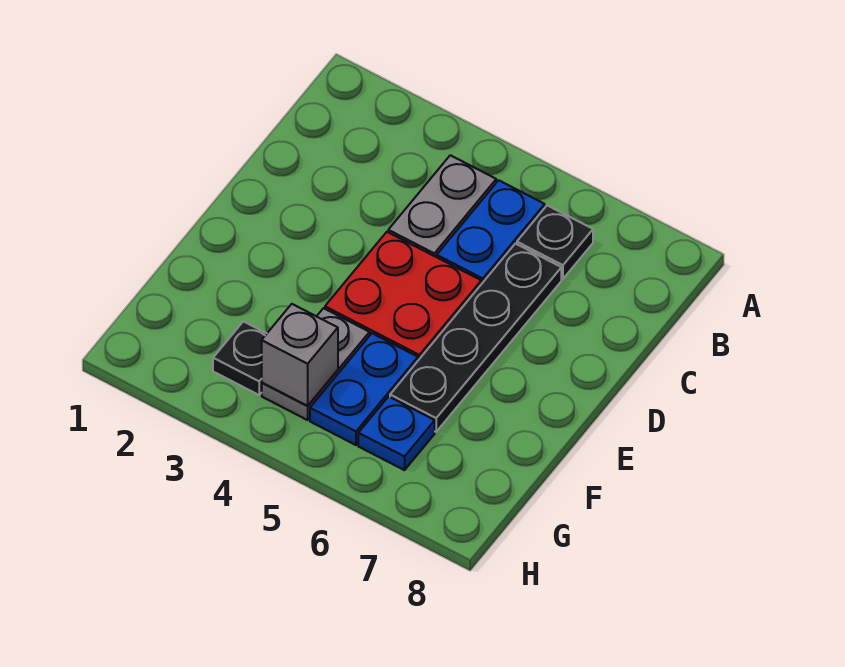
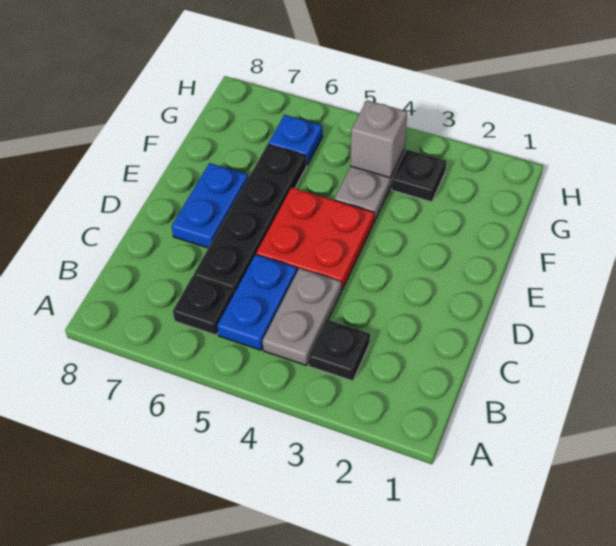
none -> black plate B3 level 1
blue plate F5:G5 level 1 -> blue plate D7:E7 level 1

